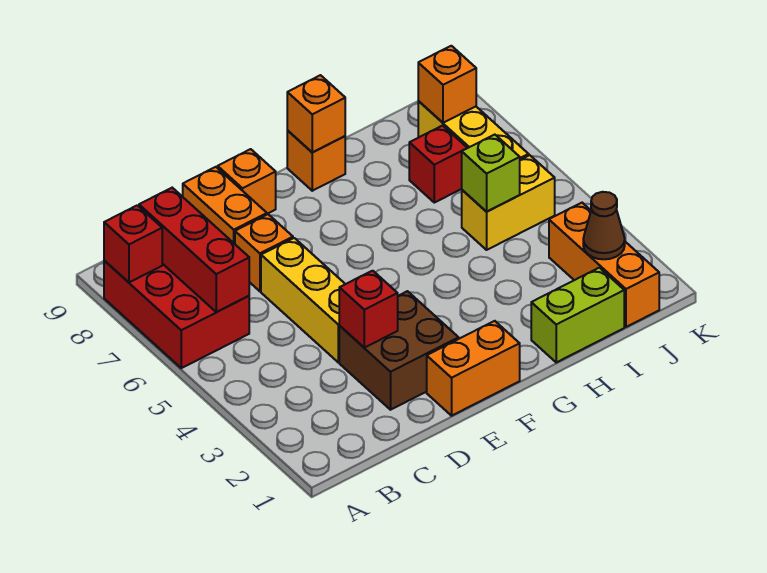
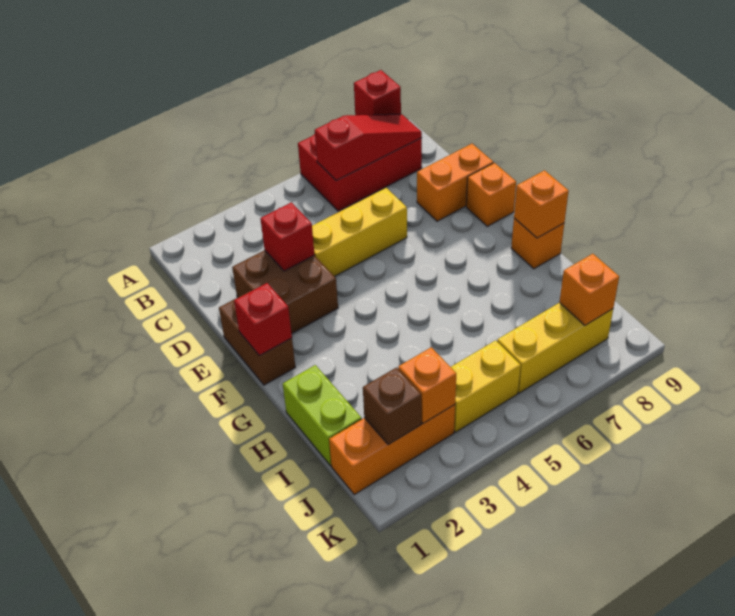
red brick B6:B8 level 2 -> red slope B6:B8 level 2 top 6
orange brick D7 level 1 -> orange brick J3 level 2
orange brick E1:F1 level 1 -> brown brick E1:F1 level 1
yellow brick I5:J5 level 1 -> yellow brick J4:J5 level 1
lime brick I5 level 2 -> none
red brick I7 level 1 -> red brick F1 level 2
brown cone J2 level 2 -> brown brick J2 level 2

